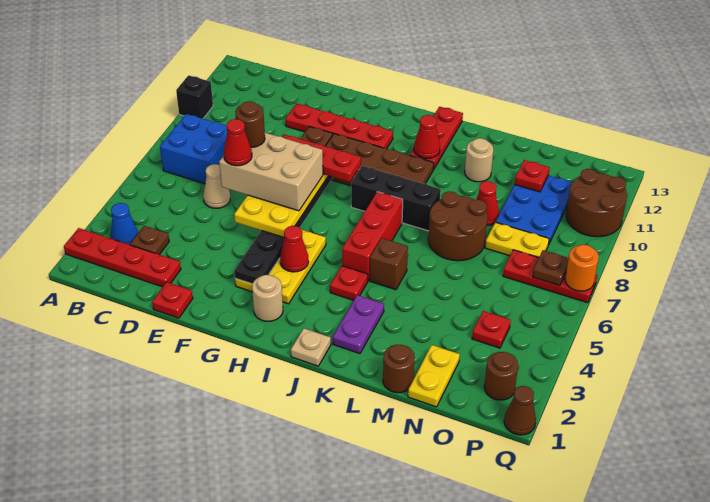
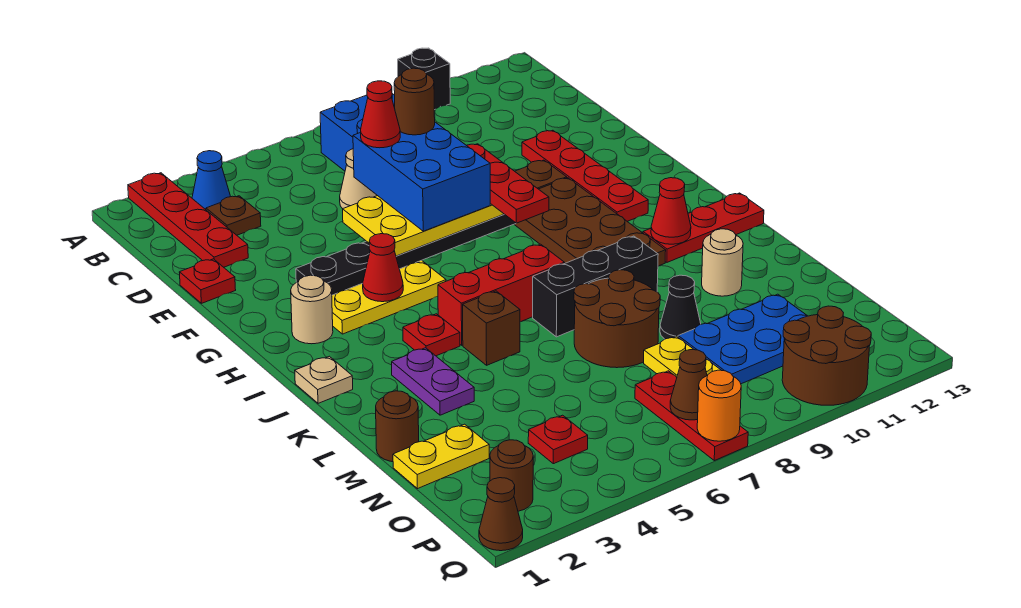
tan brick E6:G7 level 4 -> blue brick E6:G7 level 4
black brick I8:K8 level 1 -> black brick K7:K9 level 1
purple plate K2:K3 level 1 -> purple plate K3:L3 level 1
red cone M9 level 1 -> black cone M9 level 1
red plate N11 level 2 -> none
brown plate P7 level 2 -> brown cone P7 level 2

